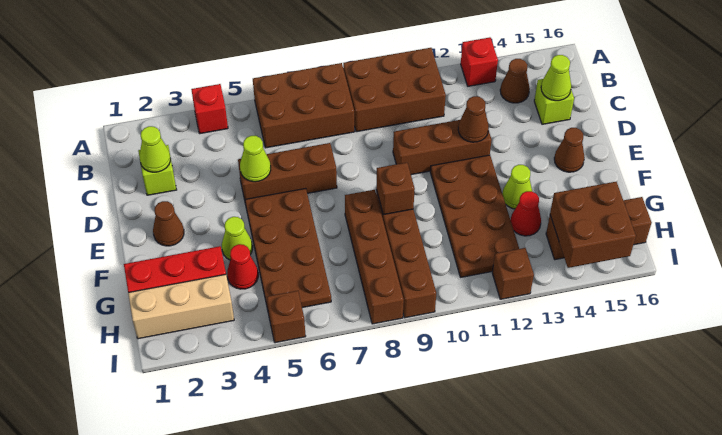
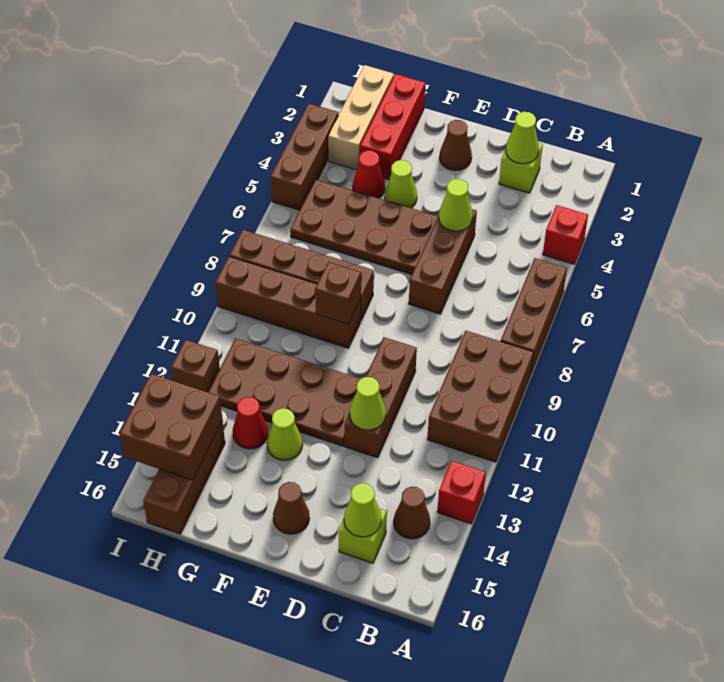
brown brick A6:B8 level 1 -> brown brick A6:A8 level 1
brown cone D12 level 2 -> lime cone D12 level 2
brown brick I5 level 1 -> brown brick I3:I5 level 1

